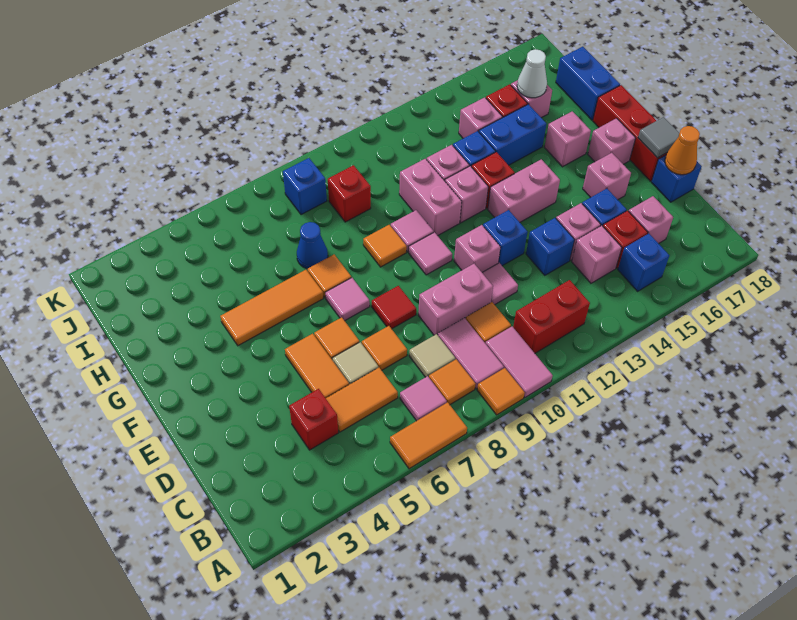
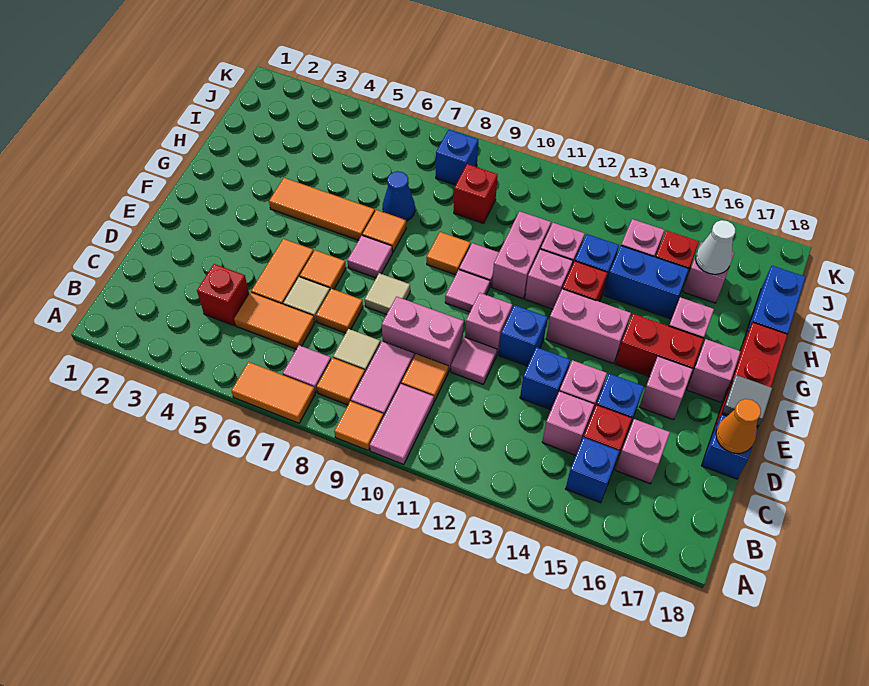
red brick B11:B12 level 1 -> red brick F15:F16 level 1
red tile E8 level 1 -> tan tile E8 level 1

